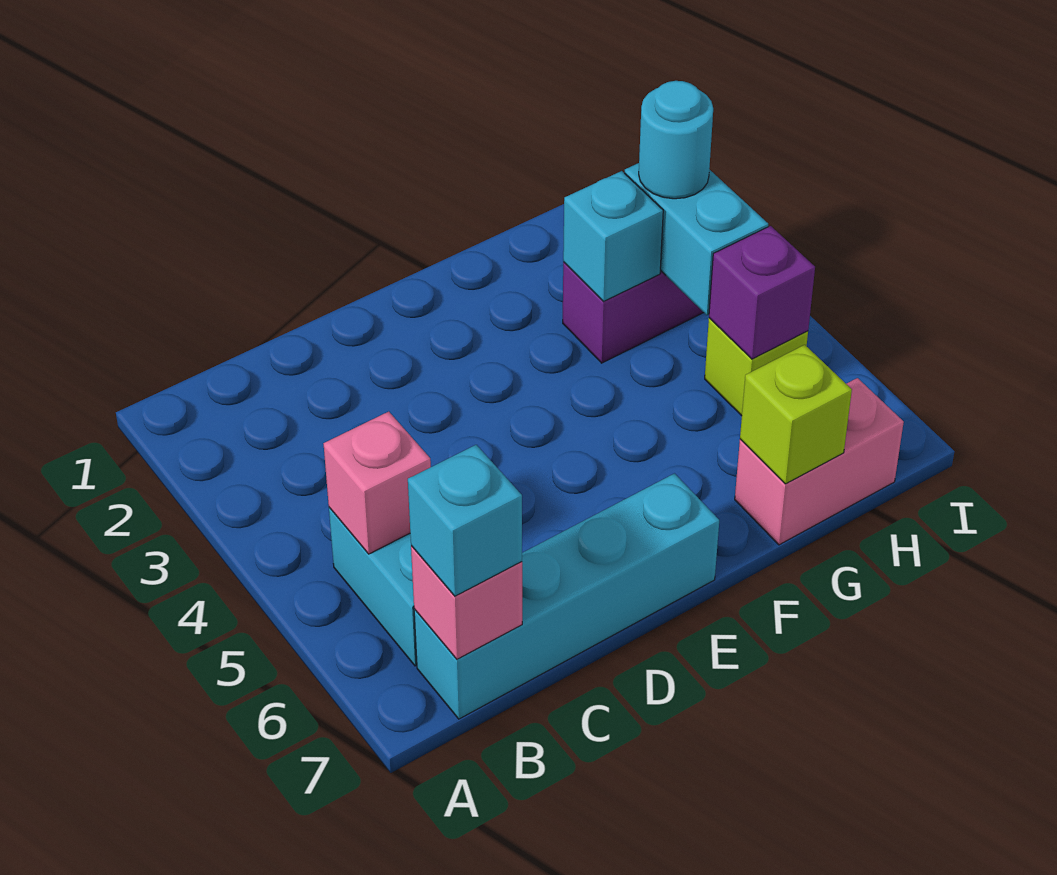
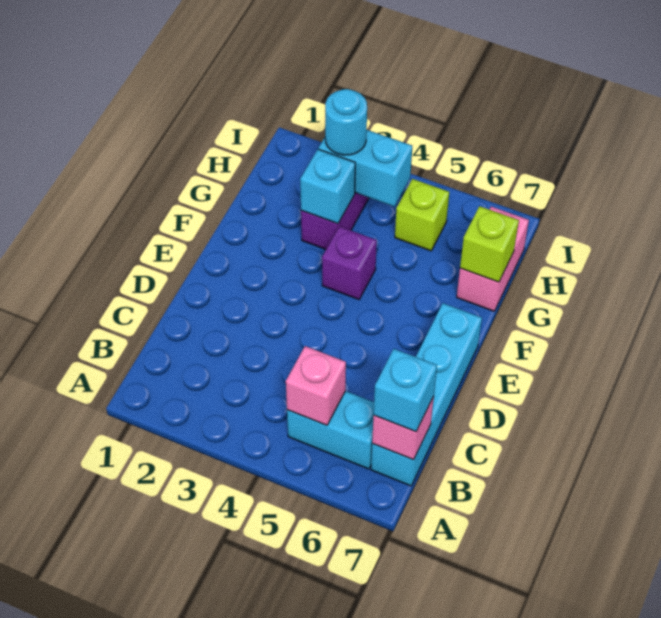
purple brick H5 level 2 -> purple brick F4 level 1

